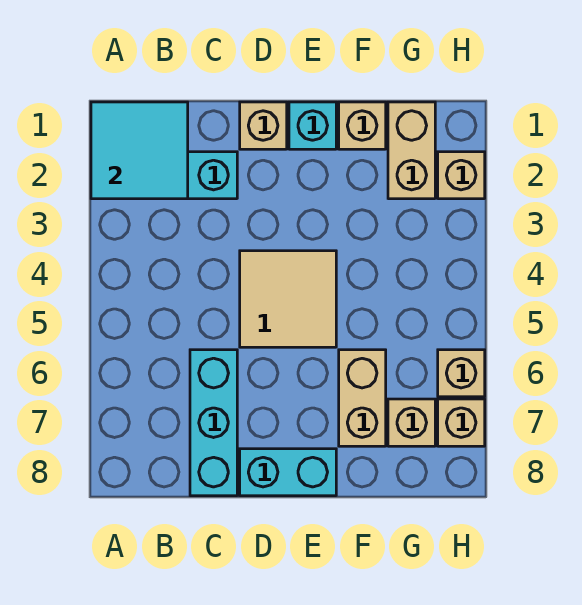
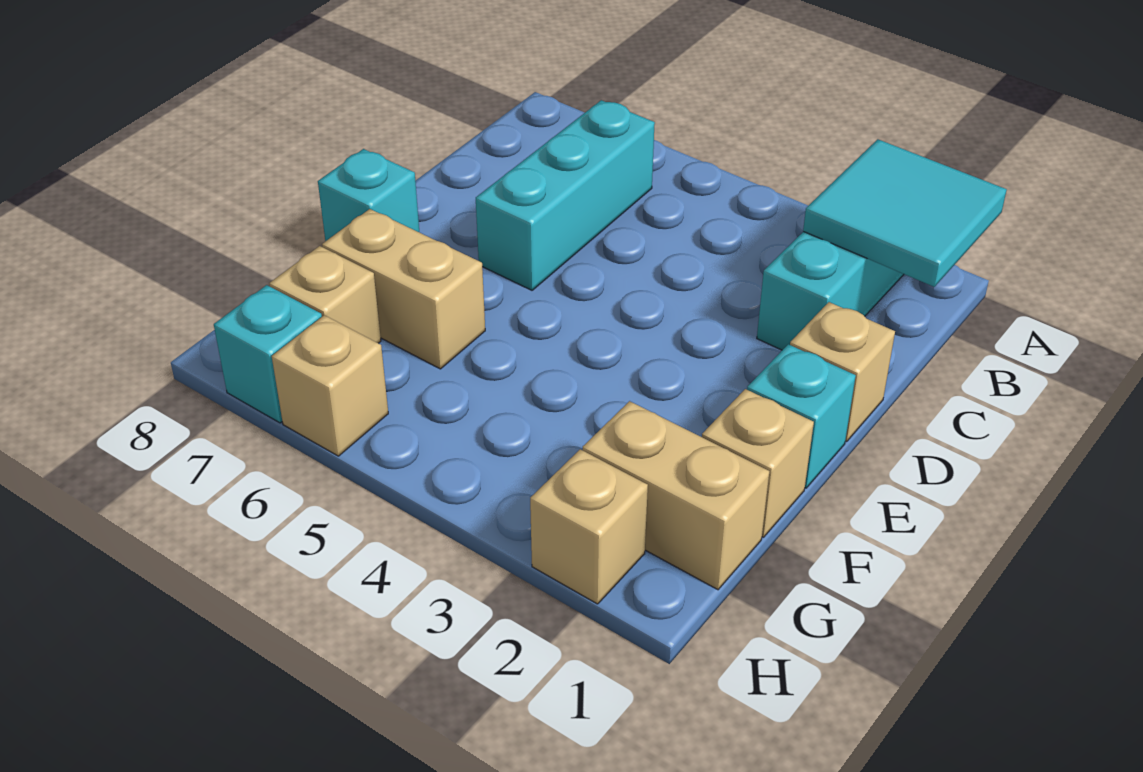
cyan brick C6:C8 level 1 -> cyan brick B6:D6 level 1
tan tile D4:E5 level 1 -> none
cyan brick D8:E8 level 1 -> cyan brick E8 level 1
tan brick H7 level 1 -> cyan brick H7 level 1

